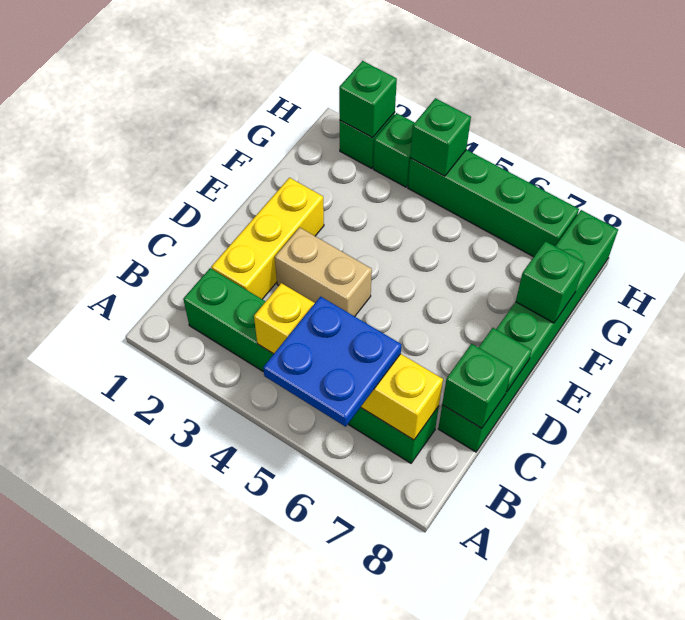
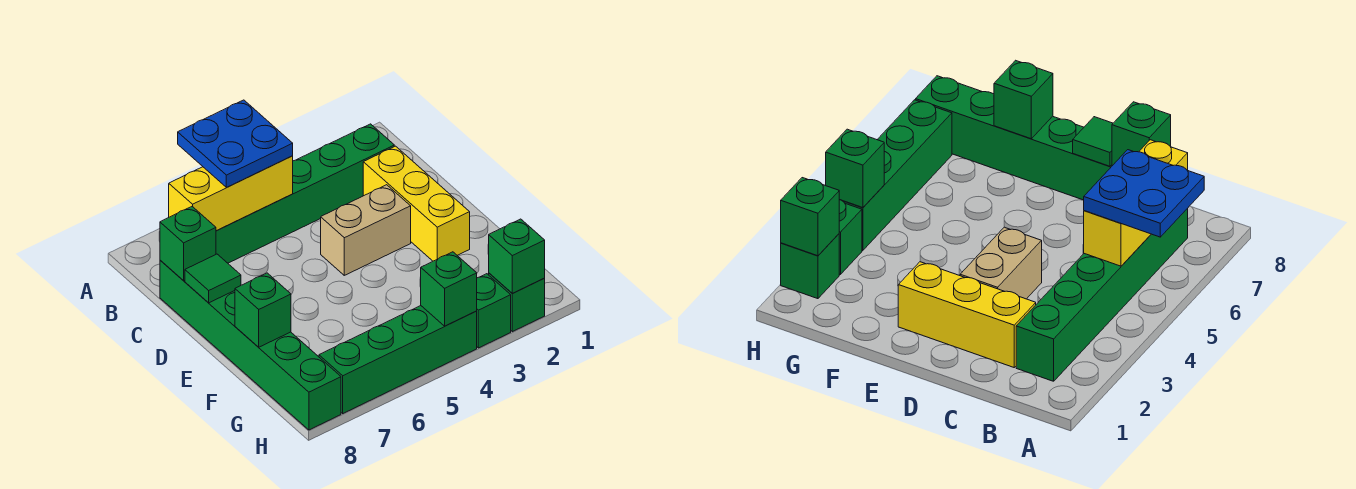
yellow brick B4:B7 level 2 -> yellow brick B5:B7 level 2

